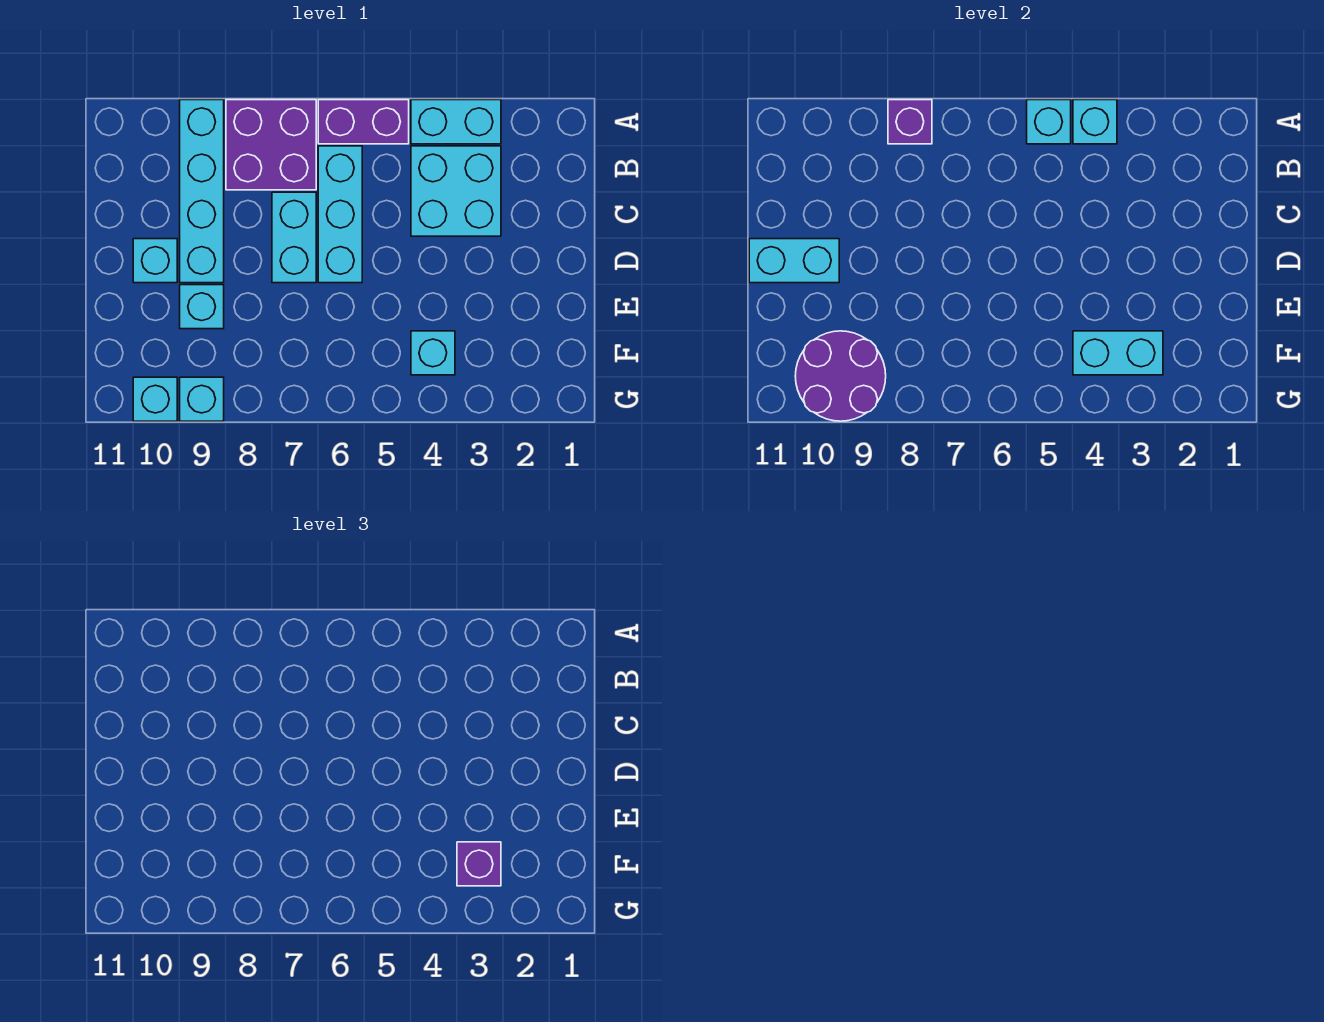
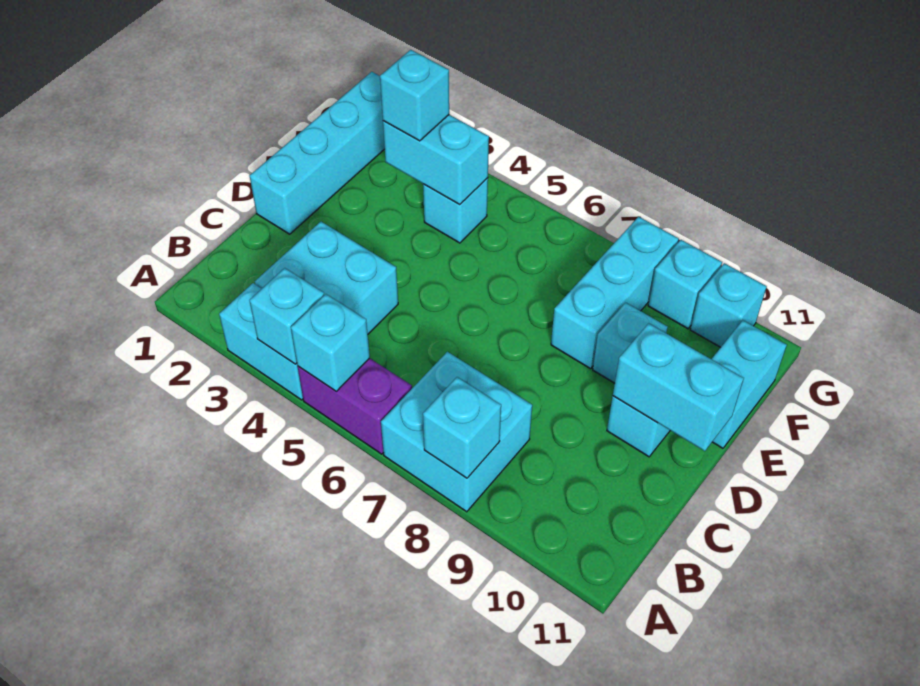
purple brick A7:B8 level 1 -> cyan brick A7:B8 level 1
purple brick A8 level 2 -> cyan brick A8 level 2
cyan brick A9:D9 level 1 -> cyan brick D1:G1 level 1
cyan brick B6:D6 level 1 -> cyan brick E8:G8 level 1
cyan brick C7:D7 level 1 -> cyan brick E11:F11 level 1
purple brick F3 level 3 -> cyan brick F3 level 3
purple round brick F9:G10 level 2 -> none

